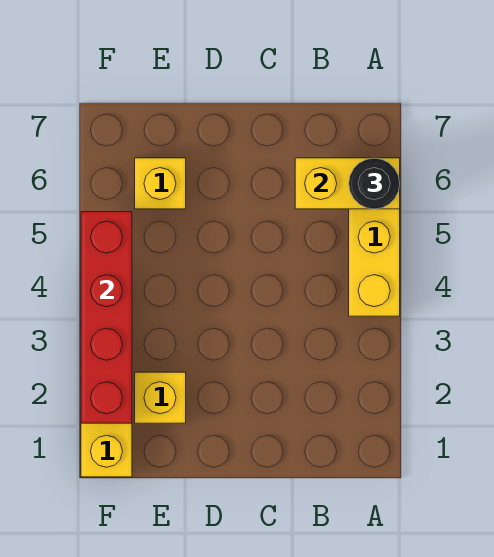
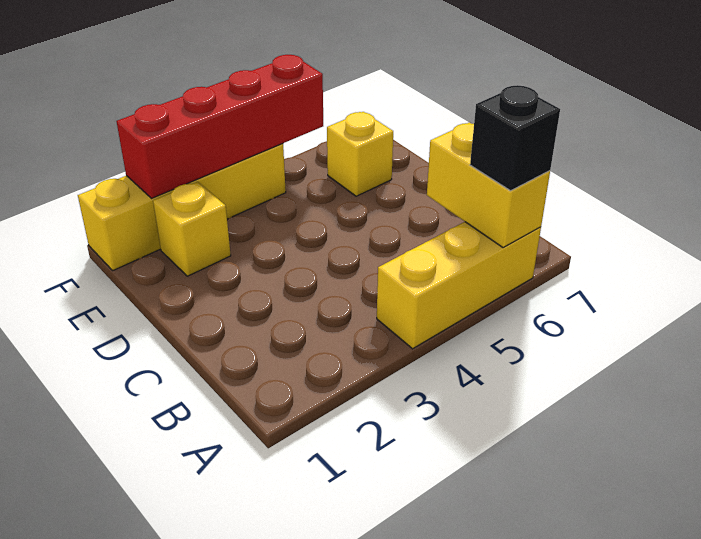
black round brick A6 level 3 -> black brick A6 level 3

